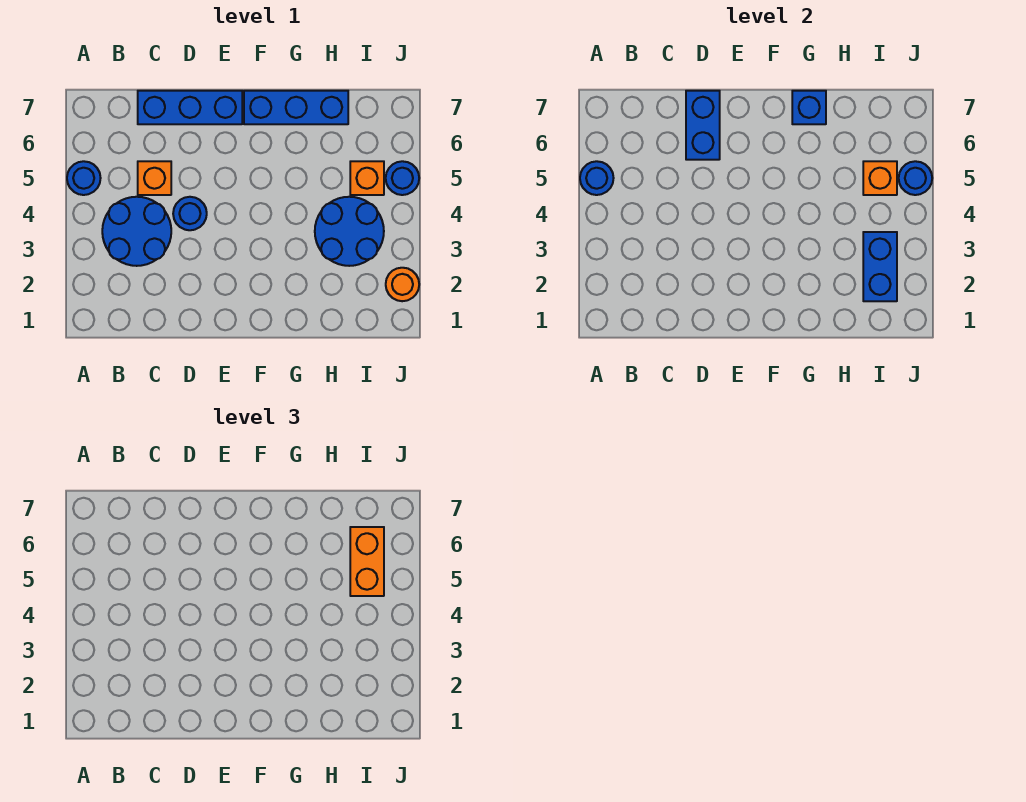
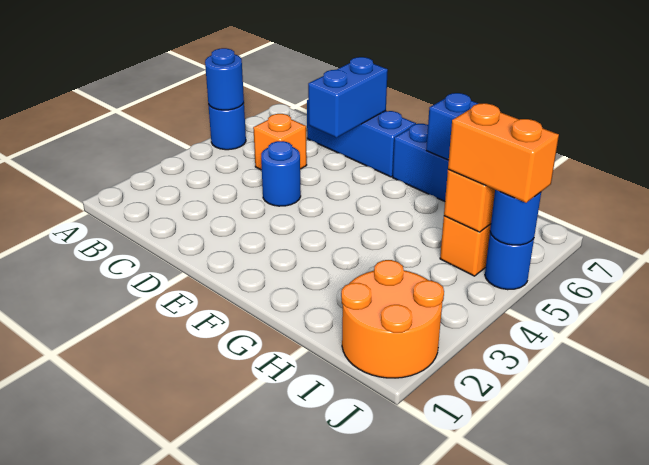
blue round brick B3:C4 level 1 -> none
blue round brick H3:I4 level 1 -> none
blue brick I2:I3 level 2 -> none
orange brick I5:I6 level 3 -> orange brick I5:J5 level 3
orange round brick J2 level 1 -> orange round brick I1:J2 level 1

